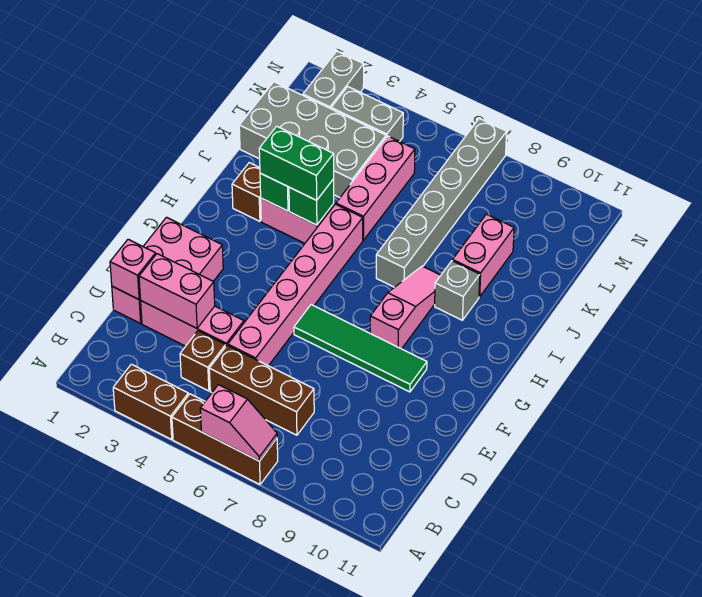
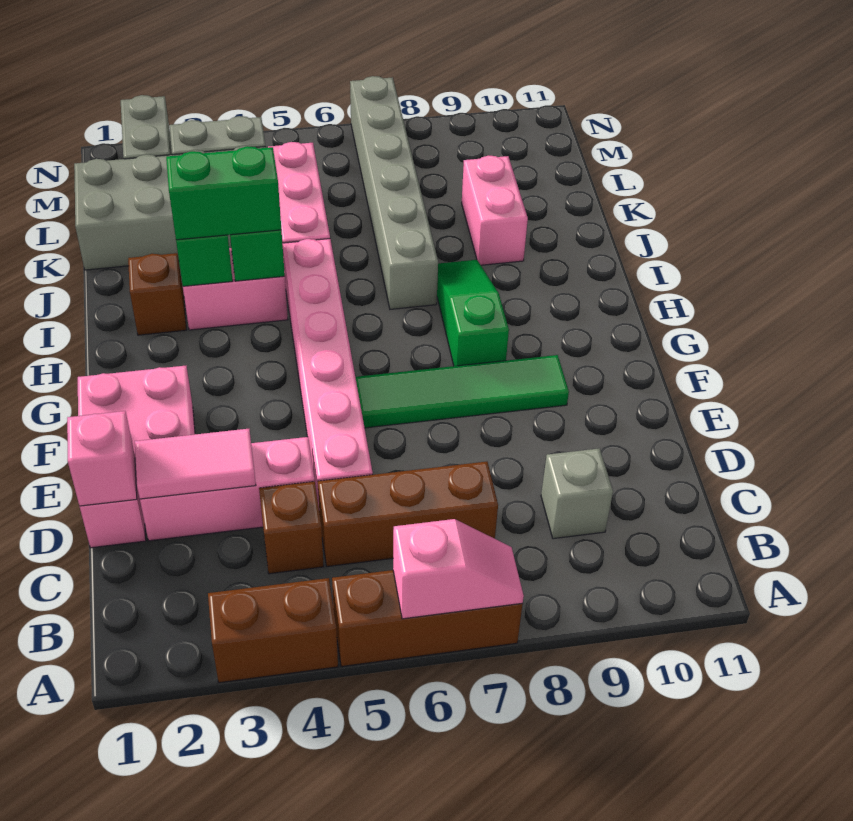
pink brick D2:D3 level 2 -> pink tile D2:D3 level 2
pink slope G8:I8 level 1 top G -> green slope G8:I8 level 1 top G
grey brick I9 level 1 -> grey brick C9 level 1

